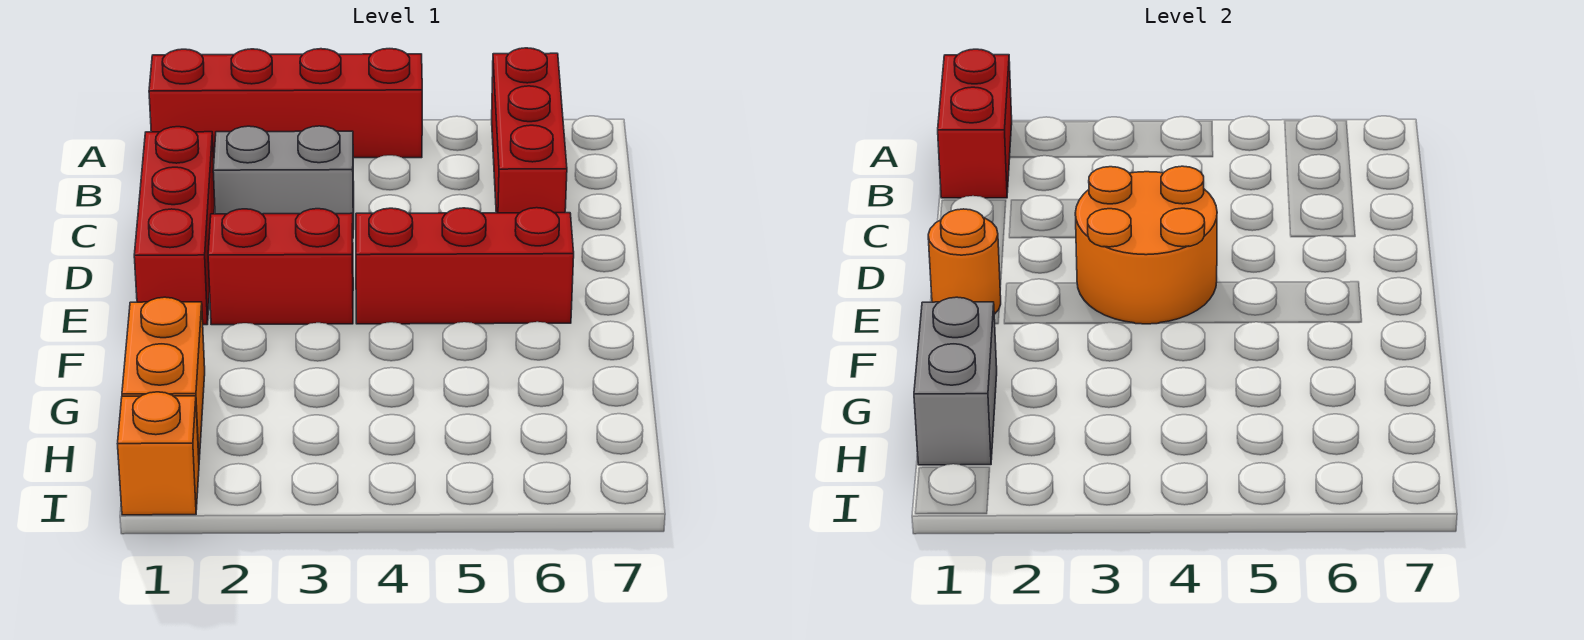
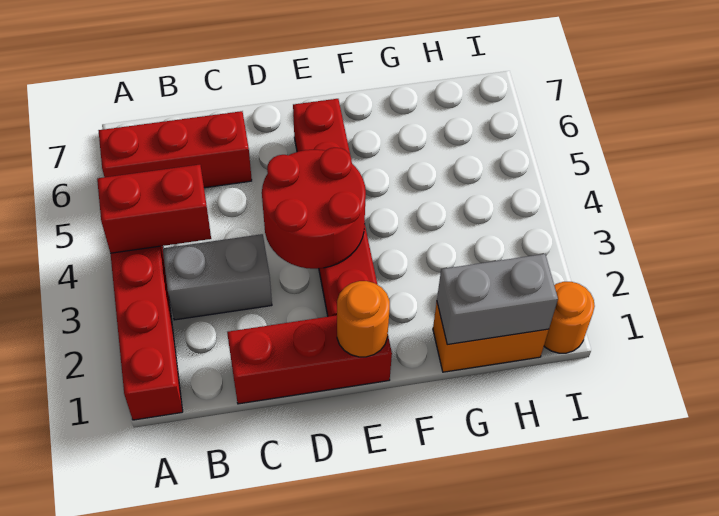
red brick A1:B1 level 2 -> red brick A4:B4 level 2
grey brick C2:C3 level 1 -> grey brick B3:C3 level 1
orange round brick D3:E4 level 2 -> red round brick D3:E4 level 2
orange brick I1 level 1 -> orange round brick I1 level 1

